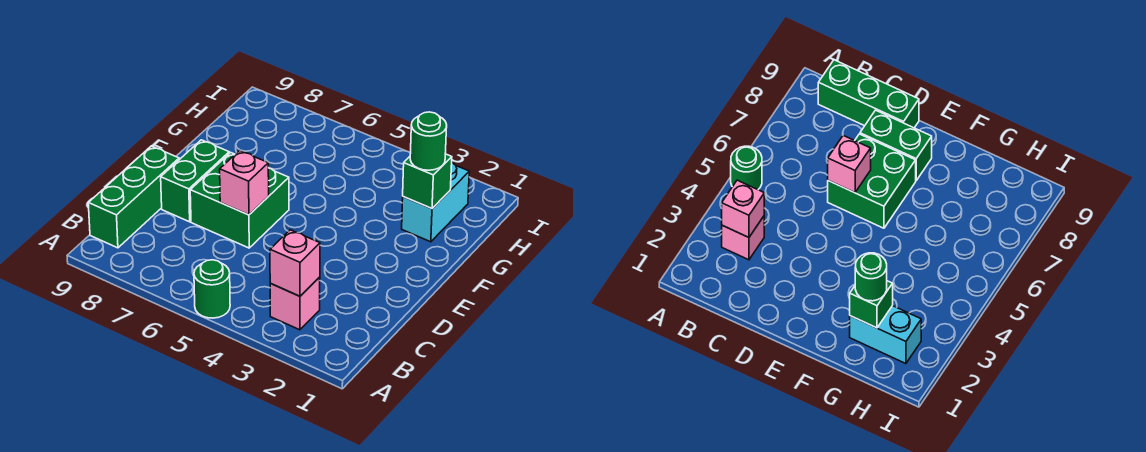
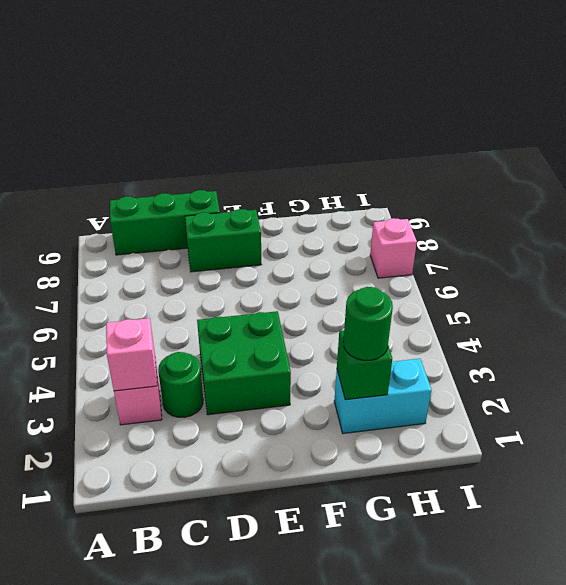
green round brick A5 level 1 -> green round brick C3 level 1
green brick D6:E7 level 1 -> green brick D3:E4 level 1
pink brick D6 level 2 -> pink brick I7 level 1

